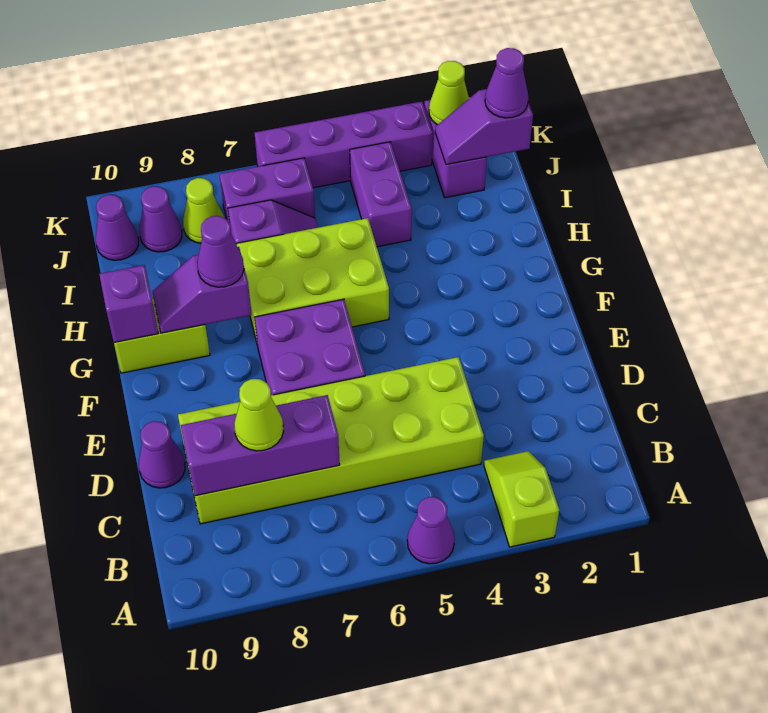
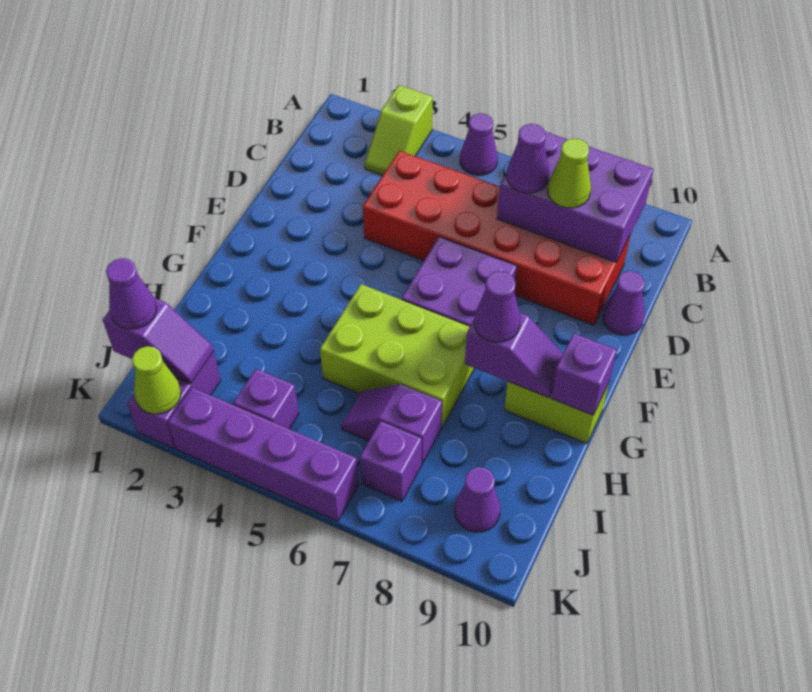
lime brick C4:D9 level 1 -> red brick C4:D9 level 1
purple brick C7:C9 level 2 -> purple brick B7:C9 level 2
purple brick I4:J4 level 1 -> purple brick J4 level 1
purple brick J6:J7 level 1 -> purple brick J7 level 1
lime cone J8 level 1 -> none
purple cone J10 level 1 -> purple cone C7 level 3

